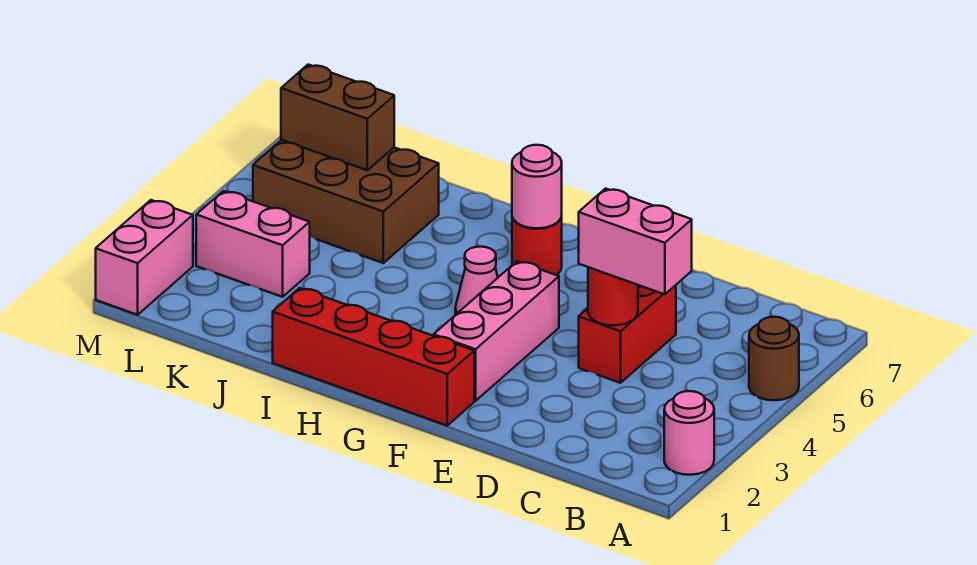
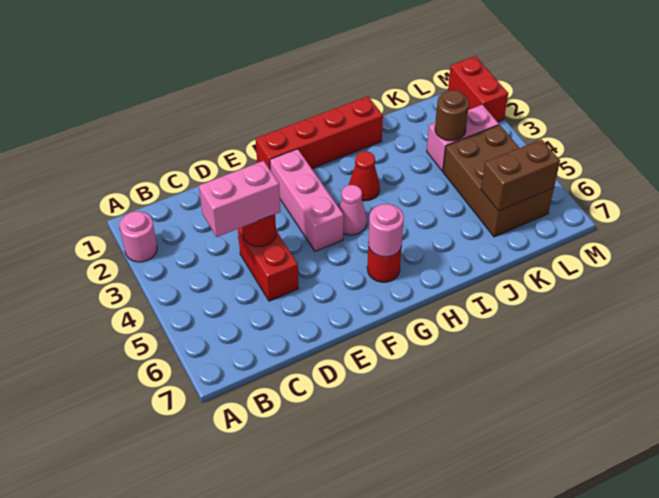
brown round brick A5 level 1 -> brown round brick K3 level 2
none -> red cone H3 level 1
brown brick J5:L6 level 1 -> brown brick K4:L6 level 1
pink brick M1:M2 level 1 -> red brick M1:M2 level 1

